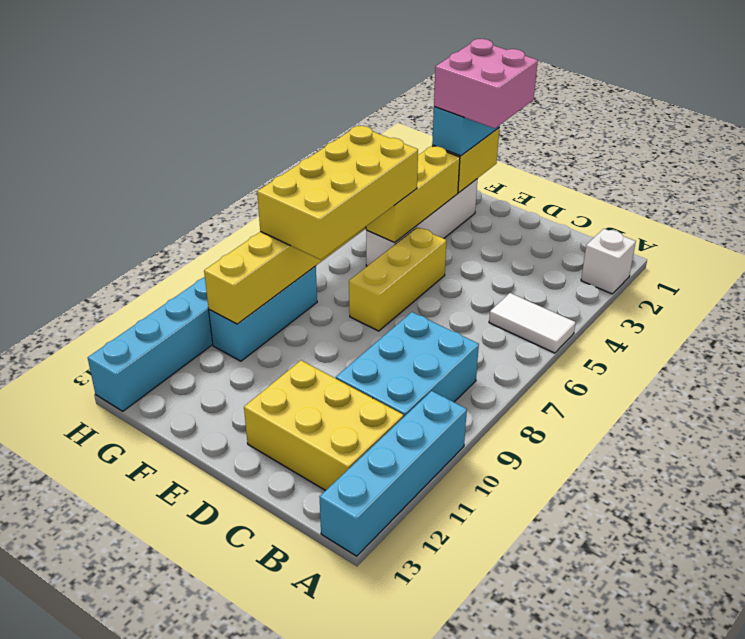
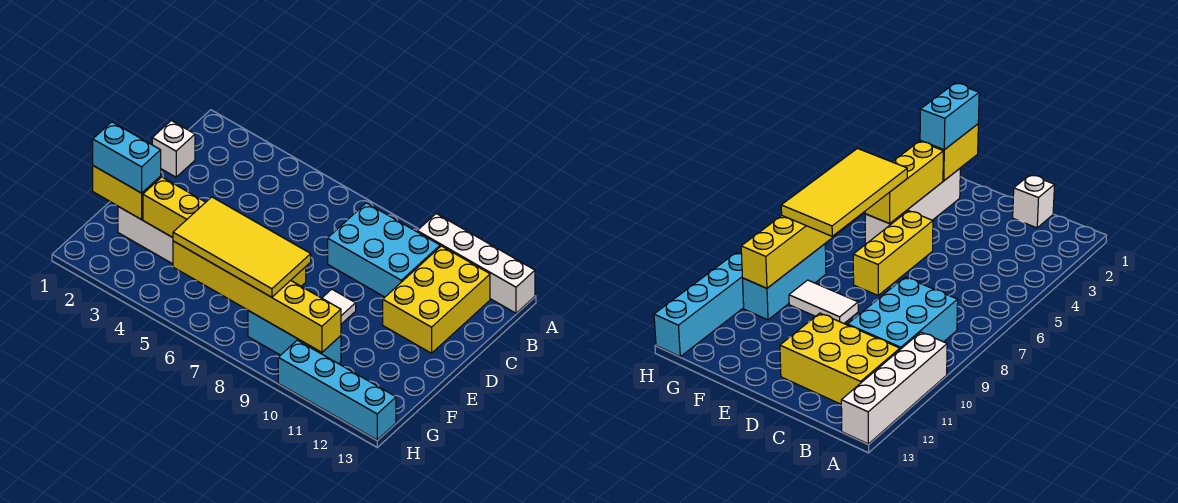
white brick A2 level 1 -> white brick C1 level 1
white tile A5:B5 level 1 -> white tile E9:F9 level 1
cyan brick A10:A13 level 1 -> white brick A10:A13 level 1
pink brick E1:F2 level 4 -> none
yellow brick F5:G8 level 3 -> yellow tile F5:G8 level 3

